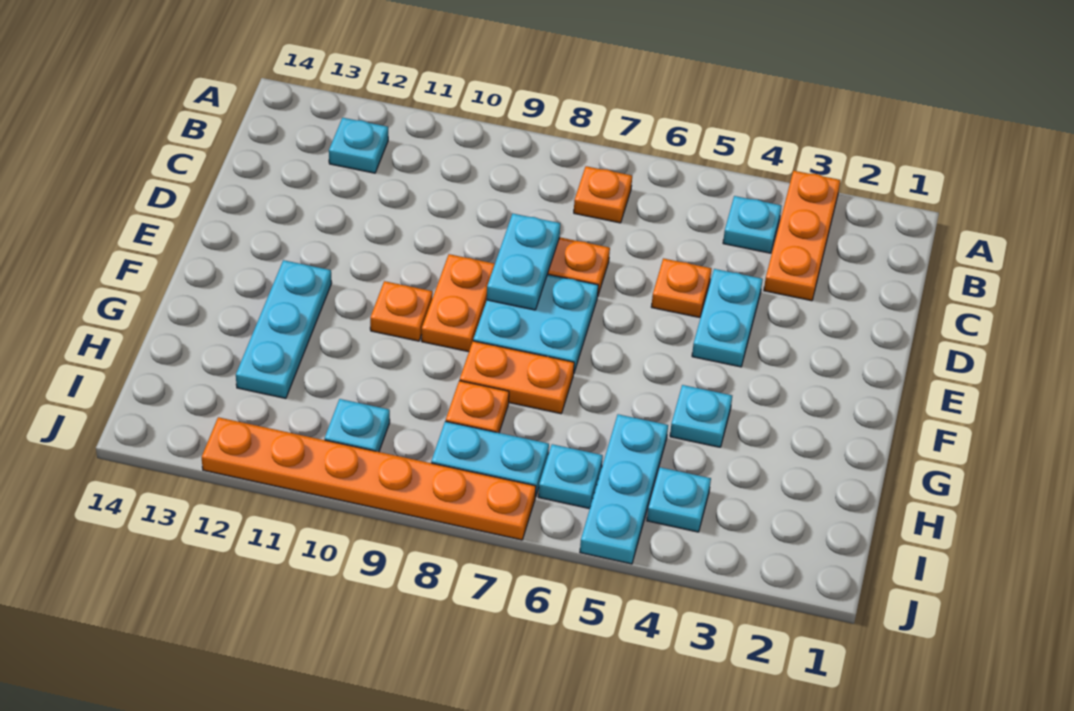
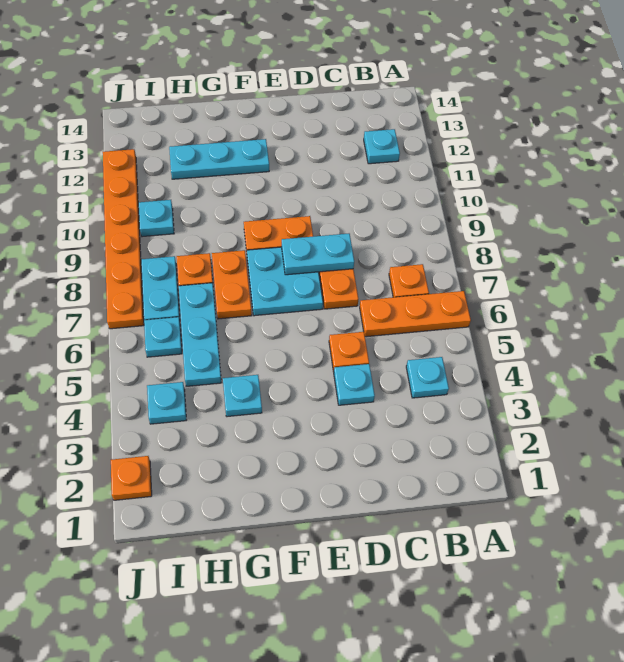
orange plate A3:C3 level 1 -> orange plate A6:C6 level 1
cyan plate D4:E4 level 1 -> cyan plate D4 level 1
orange plate F10 level 1 -> orange plate J2 level 1
cyan plate H5:J5 level 1 -> cyan plate H5:H7 level 1

